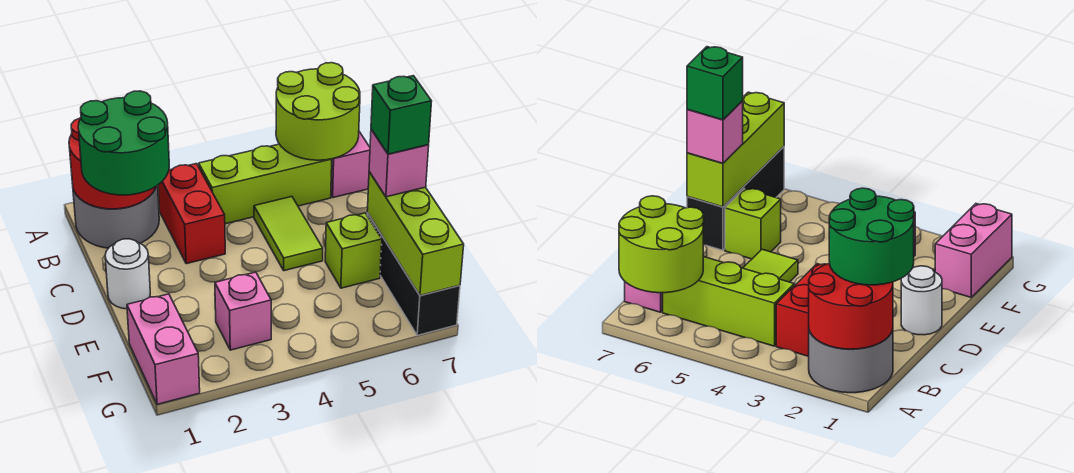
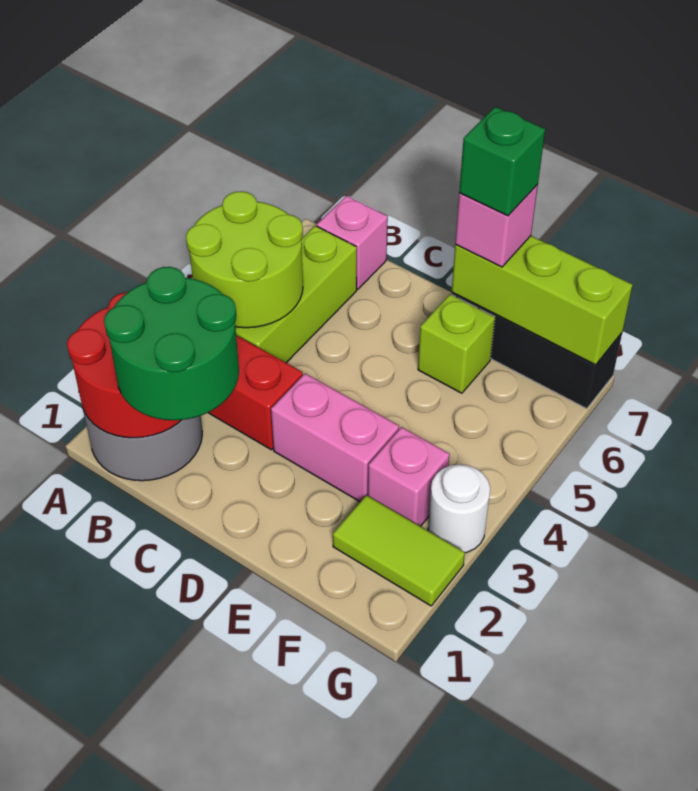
lime round brick A6:B7 level 2 -> lime round brick A4:B5 level 2
lime tile C5:D5 level 1 -> lime tile F2:G2 level 1
white round brick D1 level 1 -> white round brick G3 level 1
pink brick F1:G1 level 1 -> pink brick D3:E3 level 1

